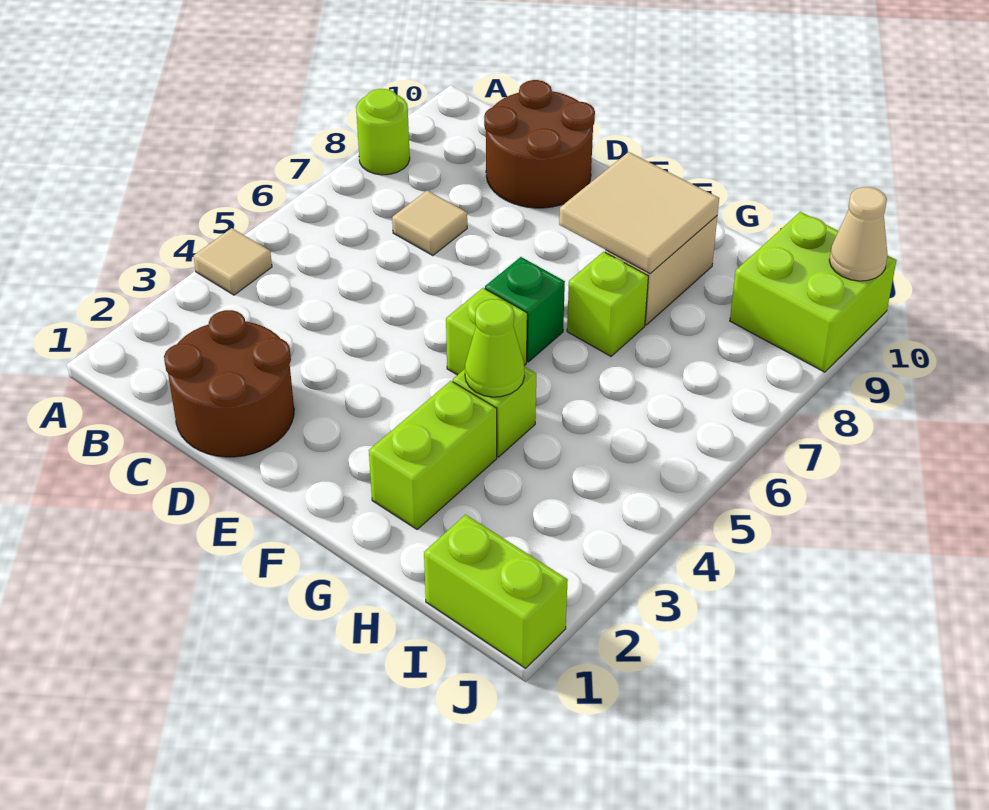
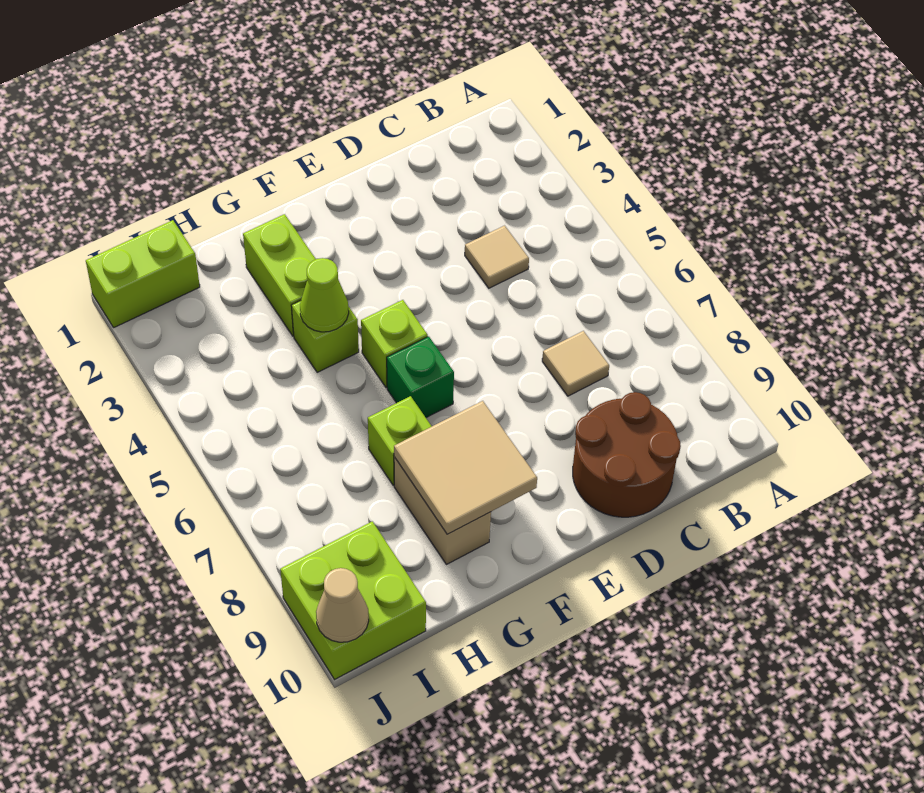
tan tile A4 level 1 -> tan tile C4 level 1
lime round brick A8 level 1 -> none
brown round brick C1:D2 level 1 -> none

